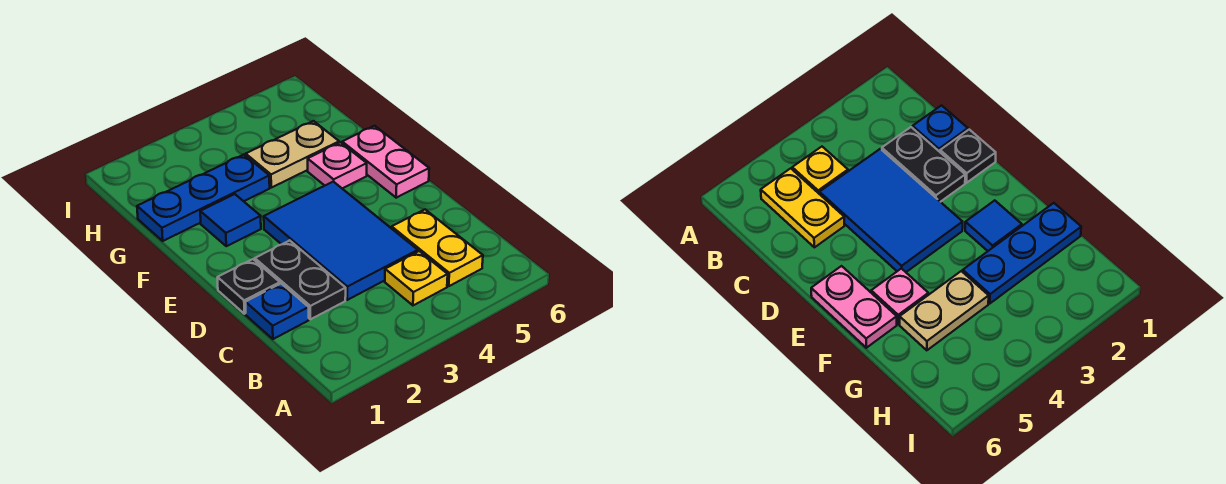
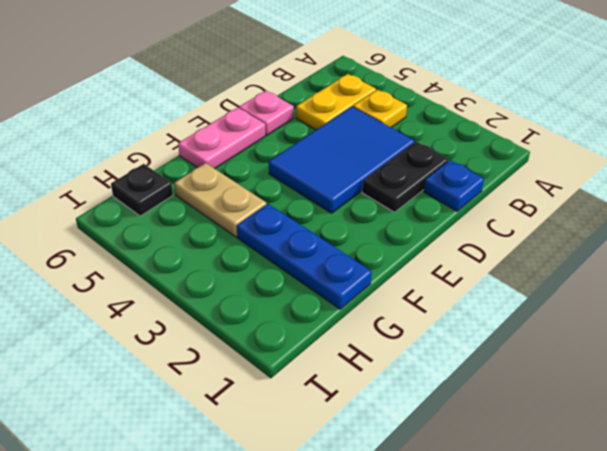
black plate D1 level 1 -> black plate H6 level 1
blue tile F2 level 1 -> none
pink plate F5 level 1 -> pink plate D6 level 1

